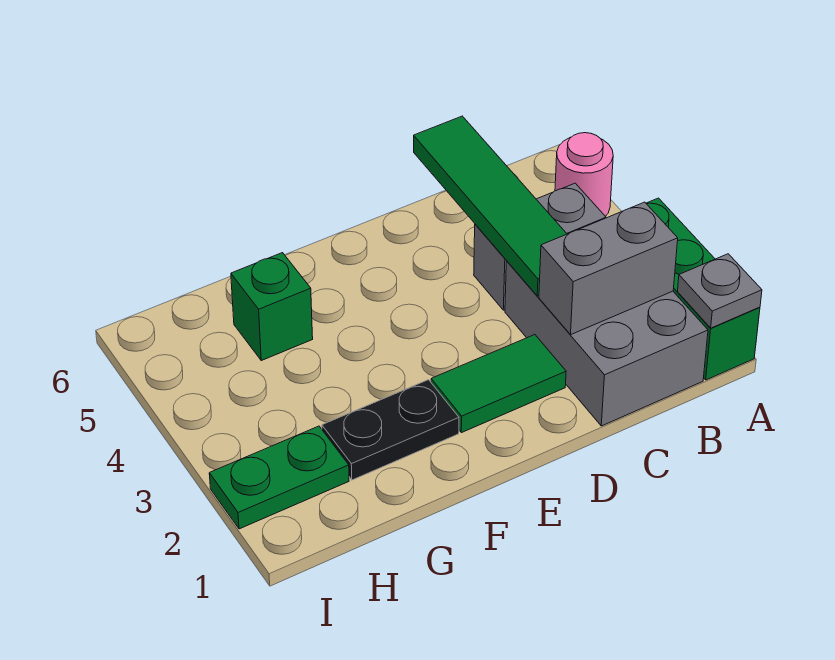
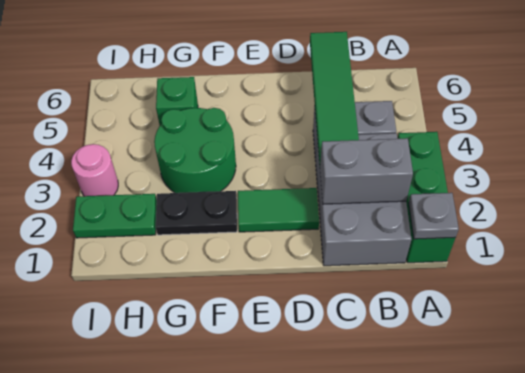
pink round brick A5 level 1 -> pink round brick I3 level 1
none -> green round brick F3:G4 level 1

